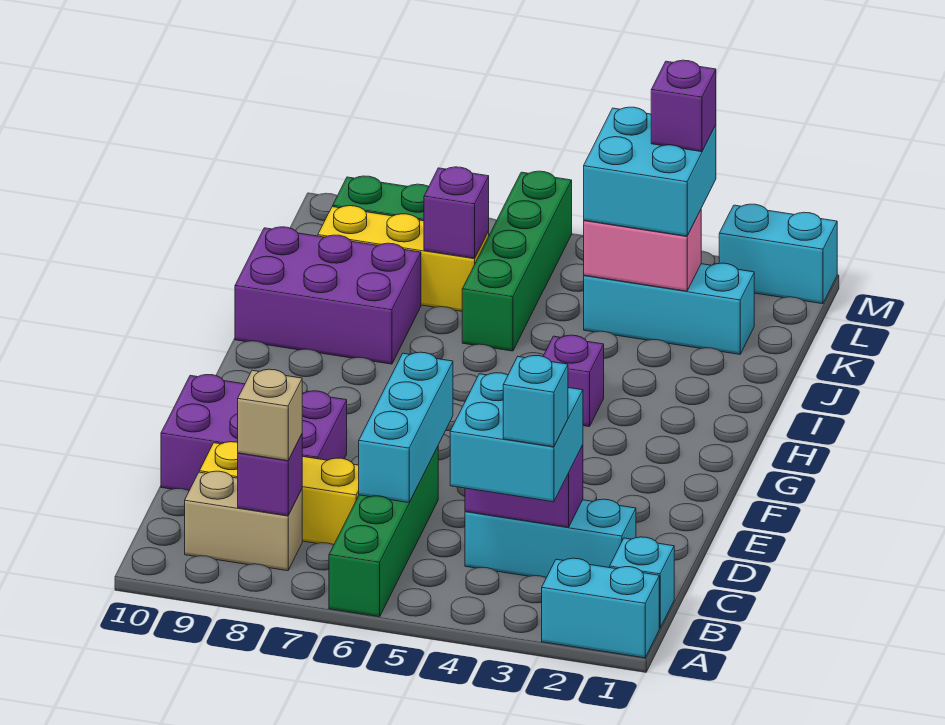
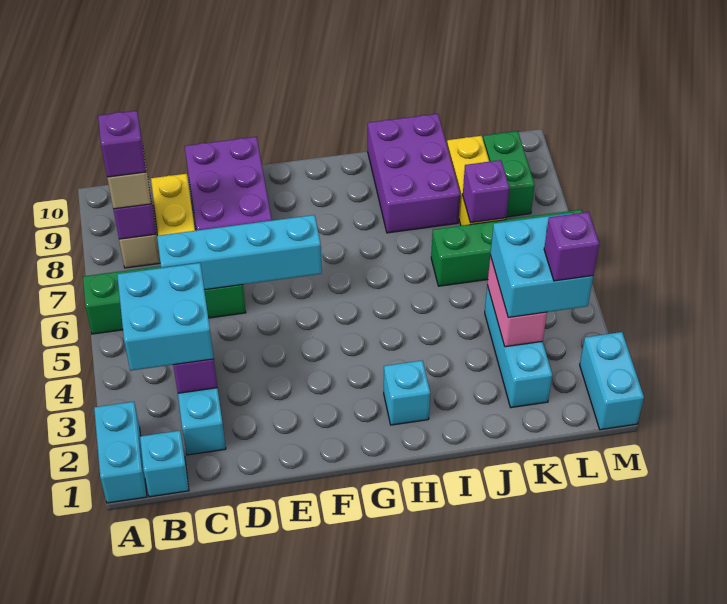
cyan brick B3 level 4 -> cyan brick H2 level 1
cyan brick C6:E6 level 2 -> cyan brick C6:F6 level 2
purple brick H4 level 1 -> purple brick B8 level 4

